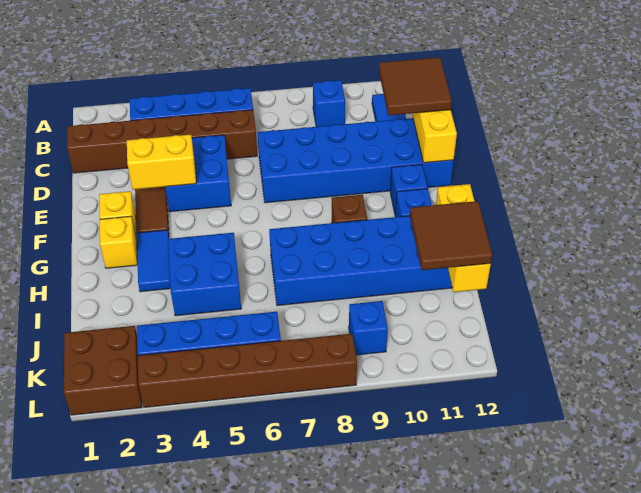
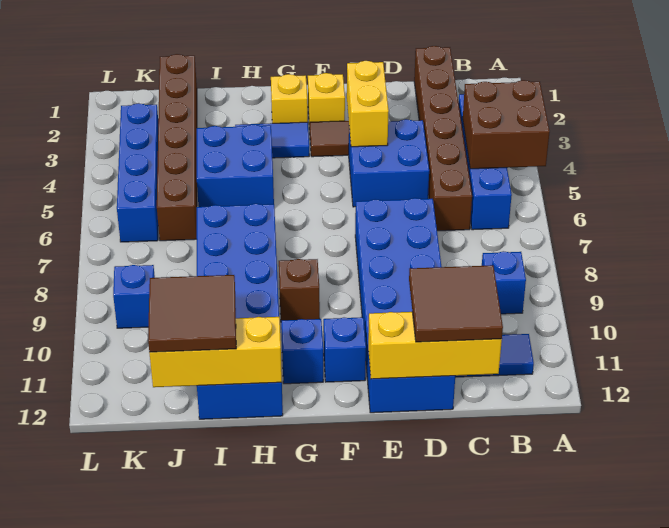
brown brick K1:L2 level 1 -> brown brick A4:B5 level 2
brown brick L3:L8 level 1 -> brown brick J1:J6 level 1

